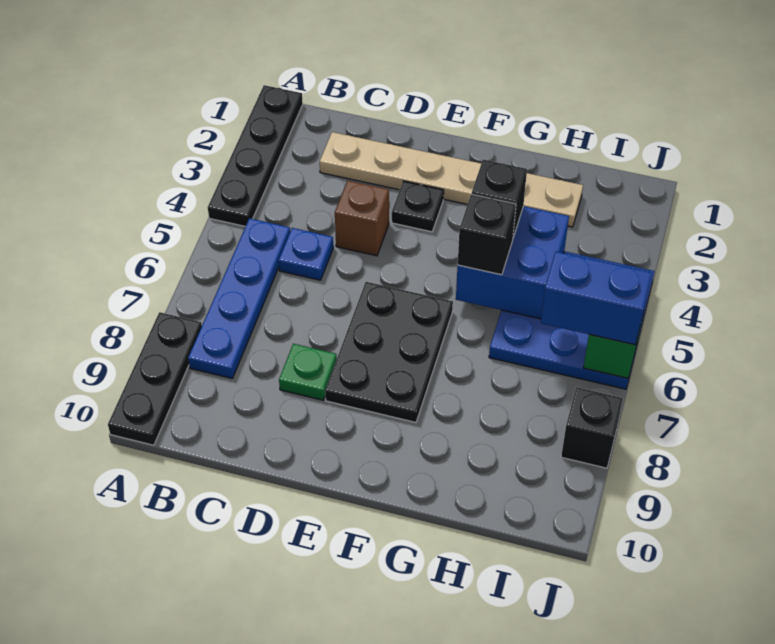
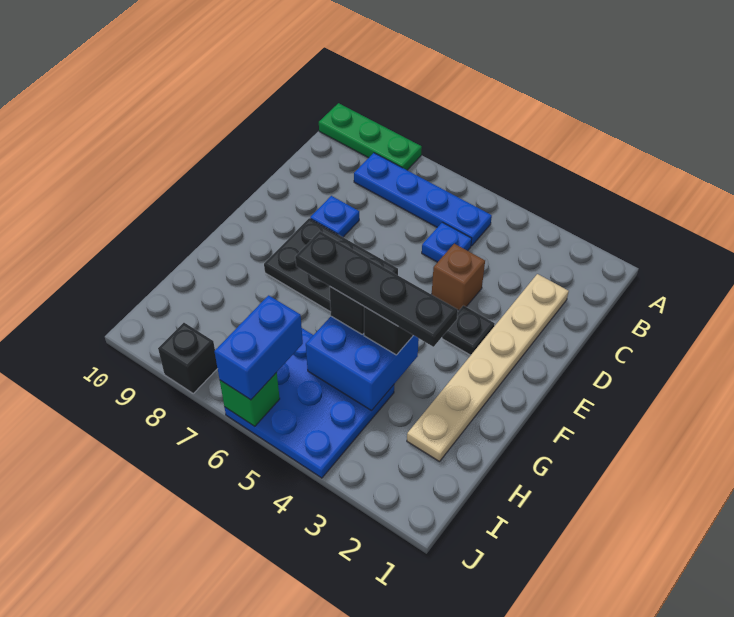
black plate A1:A4 level 1 -> black plate G3:G6 level 4
black plate A8:A10 level 1 -> green plate A8:A10 level 1
green plate D8 level 1 -> blue plate D8 level 1

